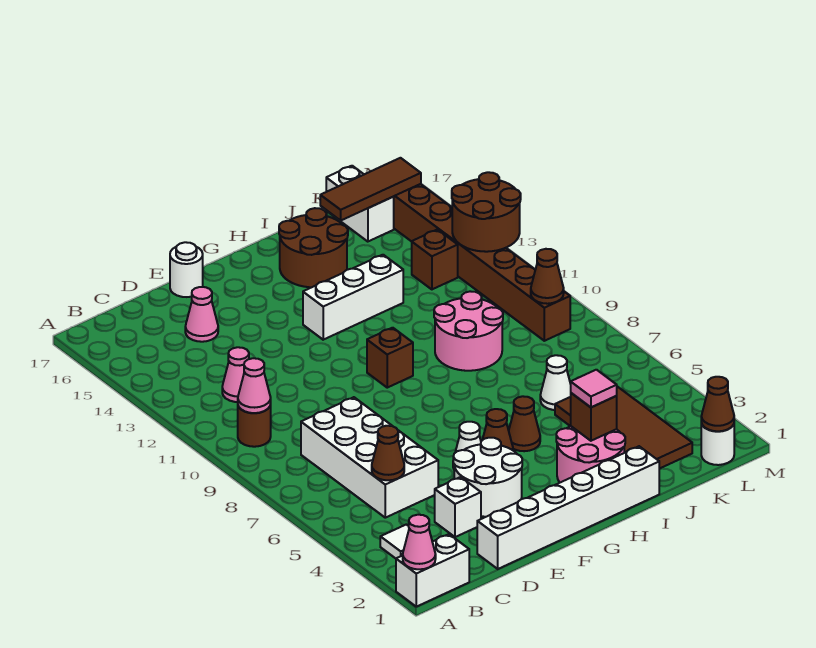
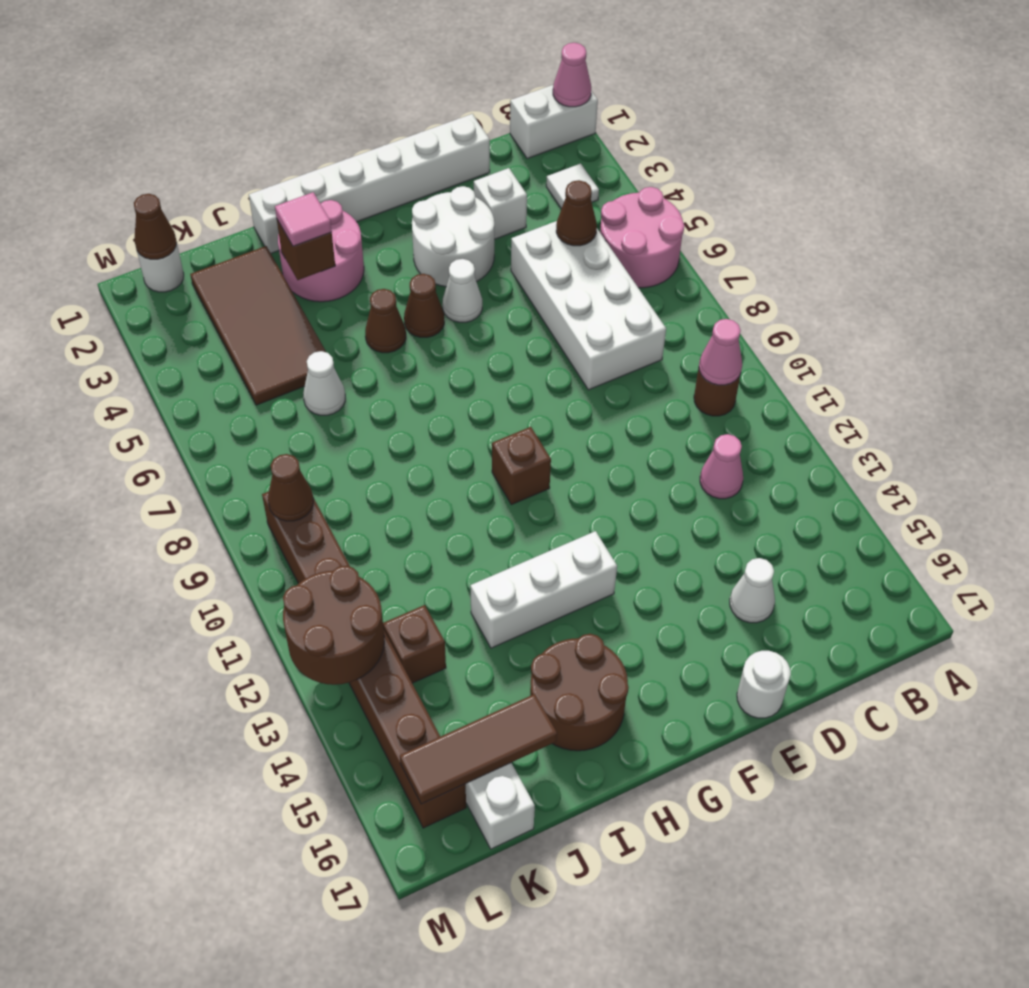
pink cone D15 level 1 -> white cone D15 level 1
pink round brick I9:J10 level 1 -> pink round brick A5:B6 level 1

